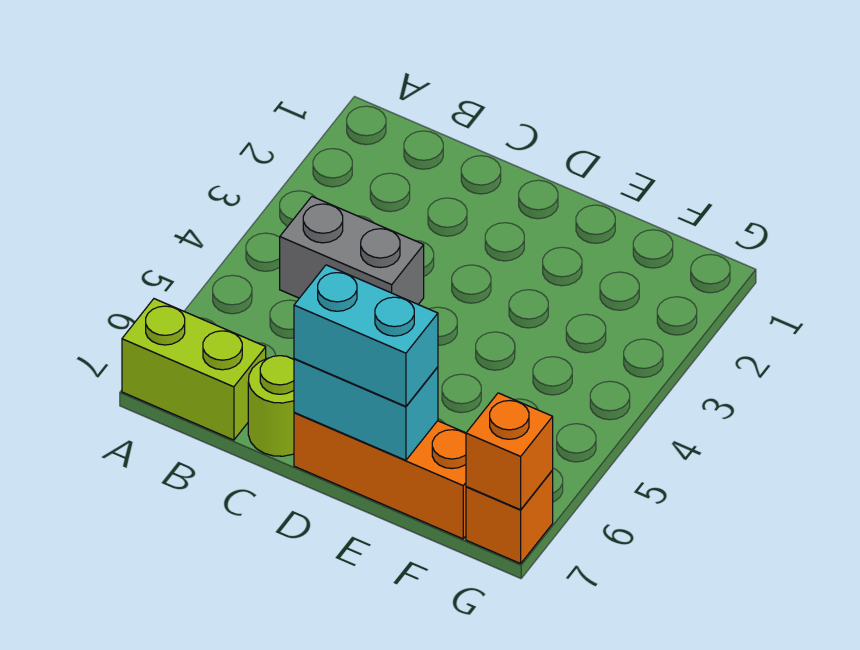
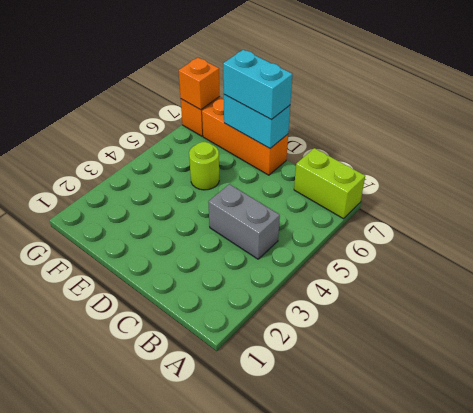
lime round brick C7 level 1 -> lime round brick E5 level 1

